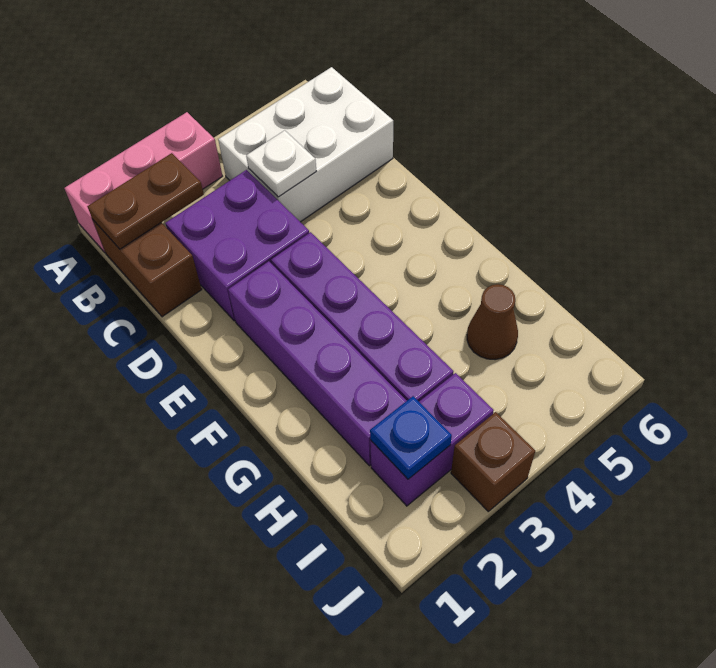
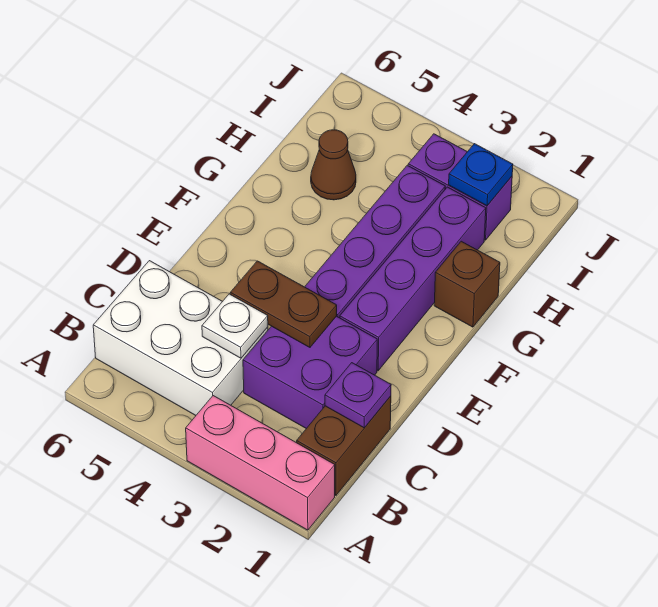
brown plate B1:B2 level 2 -> brown plate D3:D4 level 2
none -> purple plate C1 level 2
brown brick J3 level 1 -> brown brick G1 level 1

